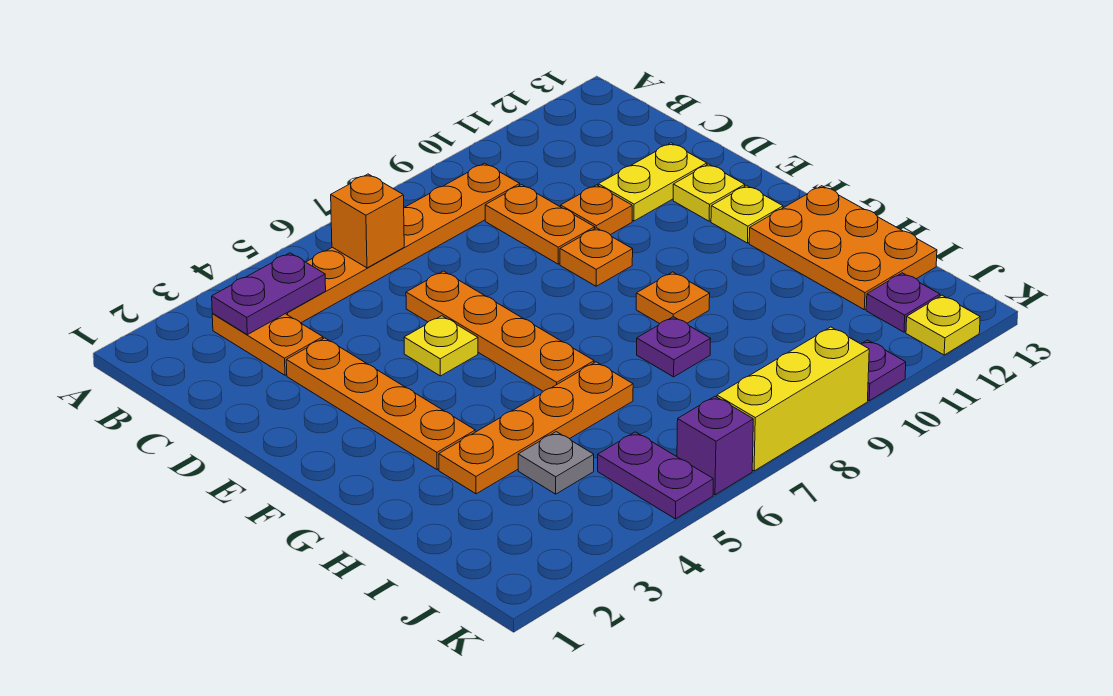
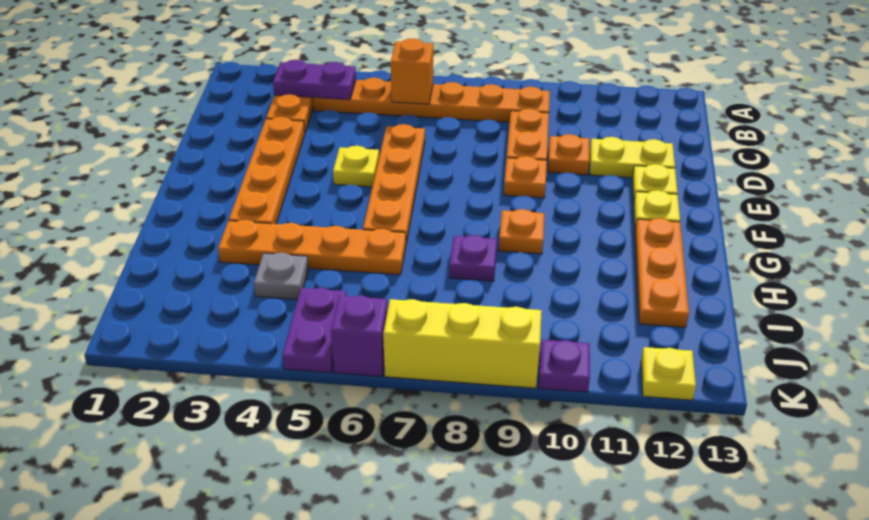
orange plate G12:I13 level 1 -> orange plate G12:I12 level 1
purple plate J12 level 1 -> none

